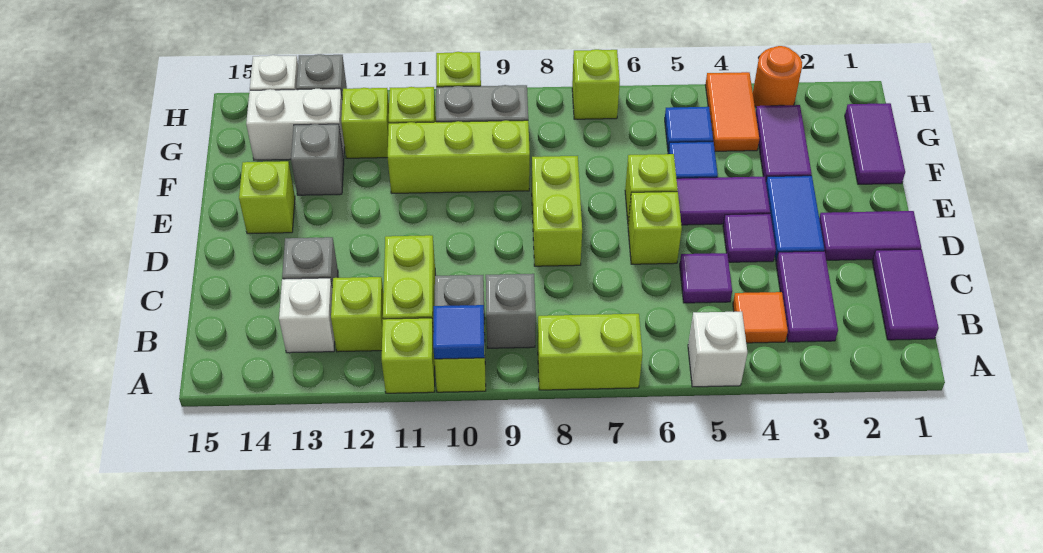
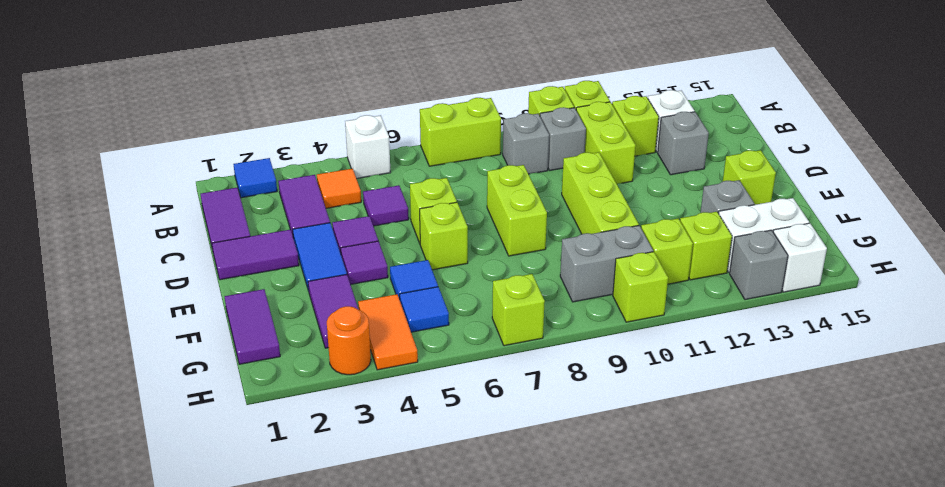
blue tile A10 level 2 -> blue tile A2 level 1
purple tile E4:E5 level 1 -> purple tile E4 level 1
lime brick F9:F11 level 1 -> lime brick D10:F10 level 1

